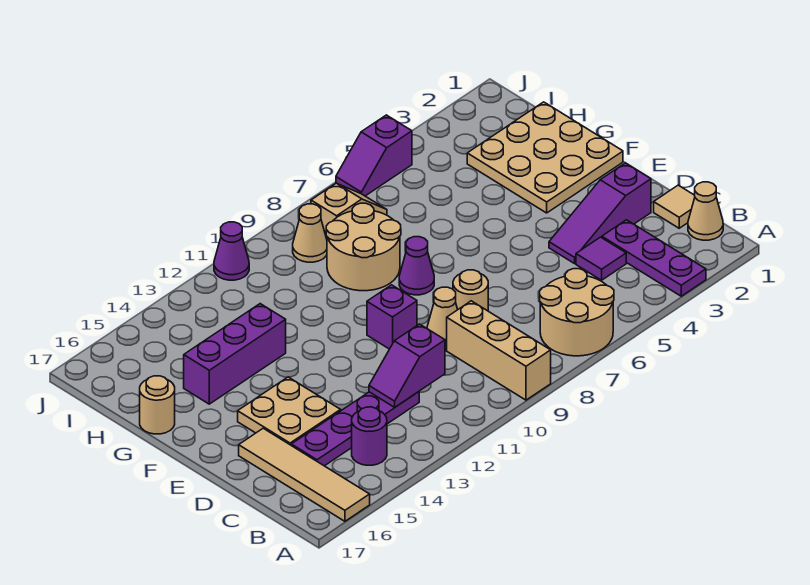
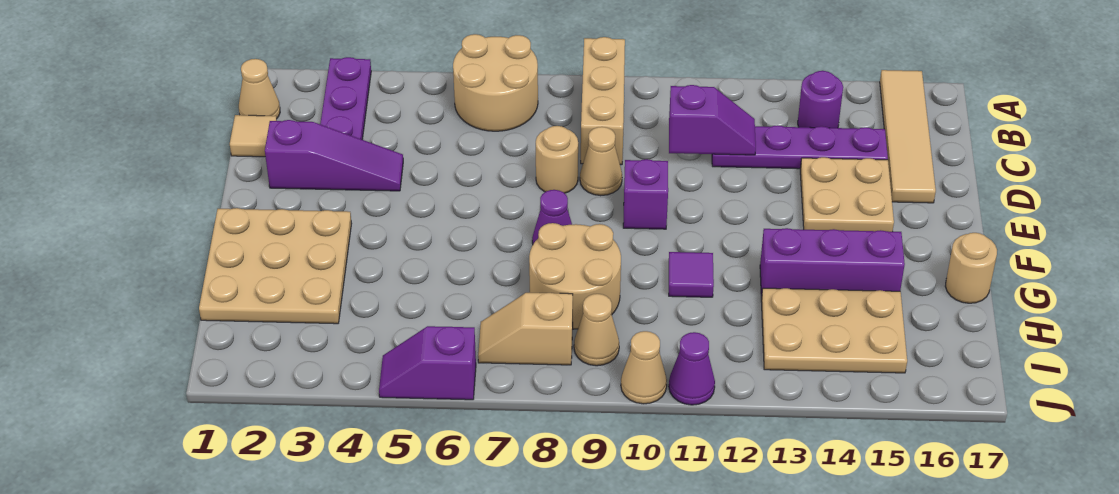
purple tile C4 level 1 -> purple tile G11 level 1
none -> tan plate H13:I15 level 1
purple slope J5:J6 level 1 top 5 -> purple slope J5:J6 level 1 top 6
none -> tan cone J10 level 1

